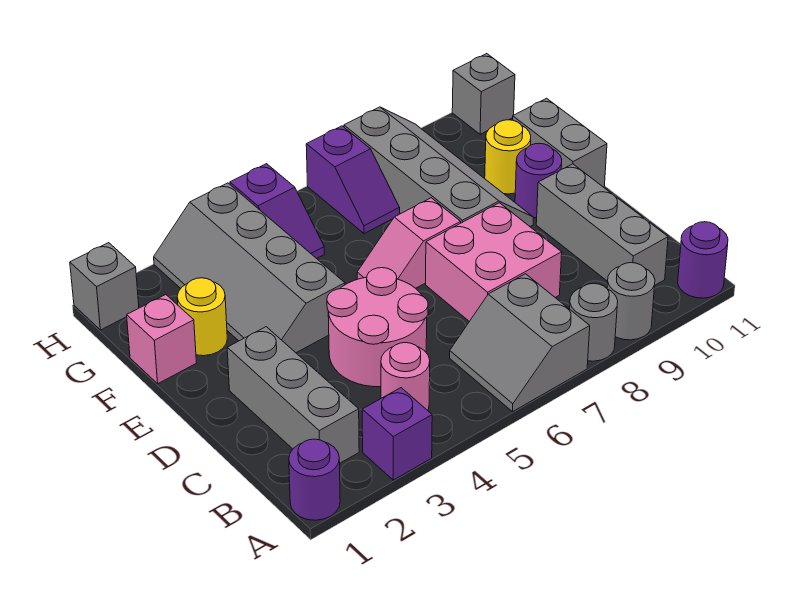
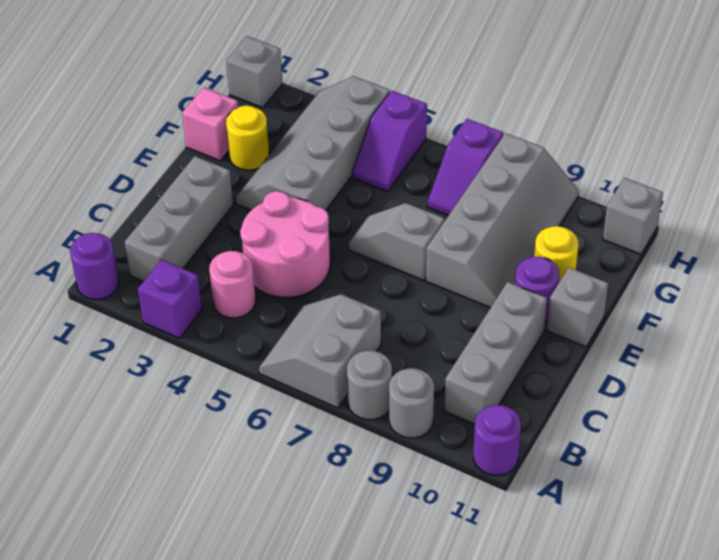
pink brick C7:D8 level 1 -> none
pink slope E6:E7 level 1 top 7 -> grey slope E6:E7 level 1 top 7
grey brick E11:F11 level 1 -> grey brick E11 level 1

